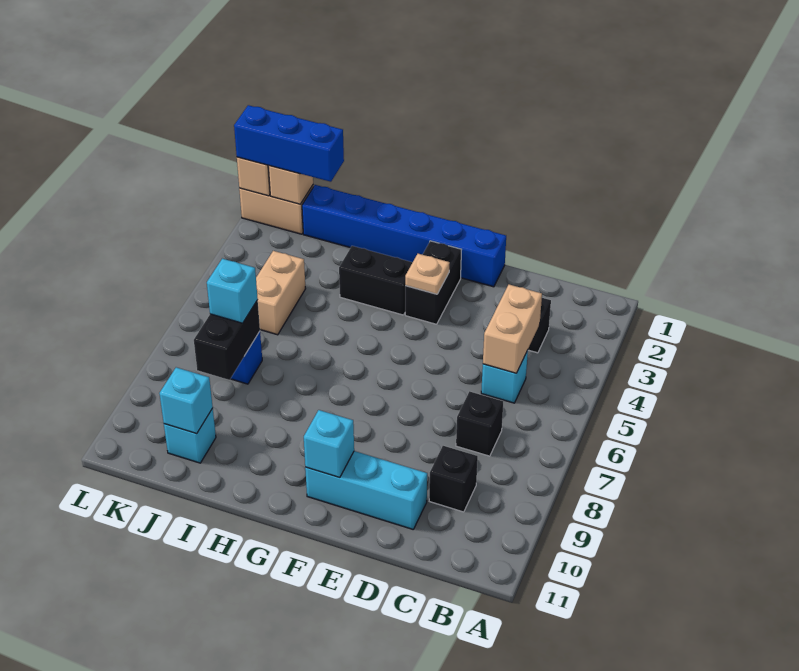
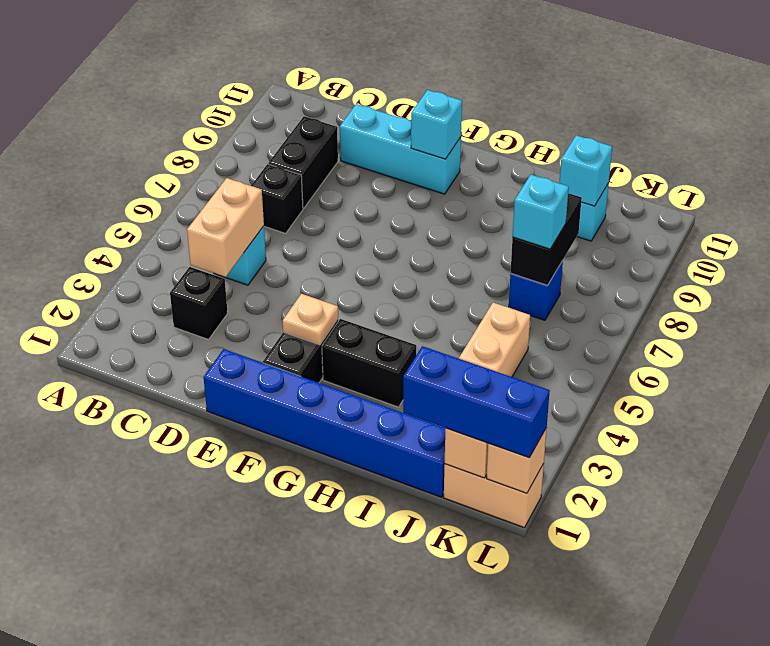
black brick C9 level 1 -> black brick C8:C9 level 1

